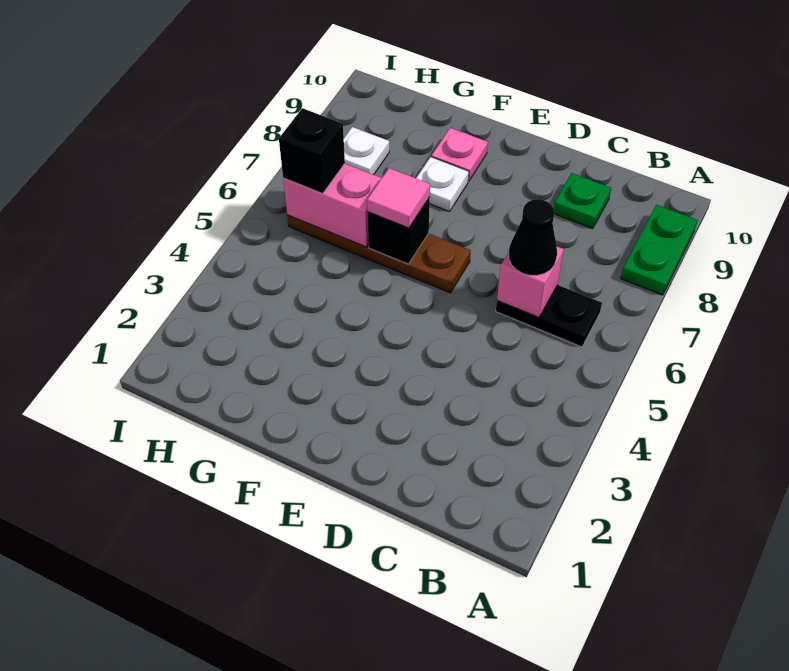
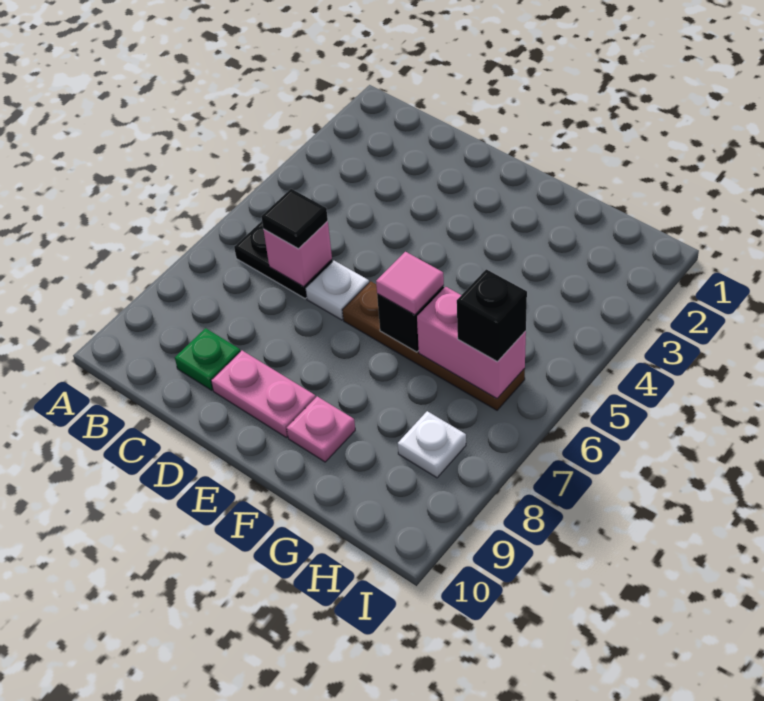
green plate A8:A9 level 1 -> none
black cone C6 level 3 -> black tile C6 level 3
none -> pink plate D9:E9 level 1
white plate F8 level 1 -> white plate D6 level 1

